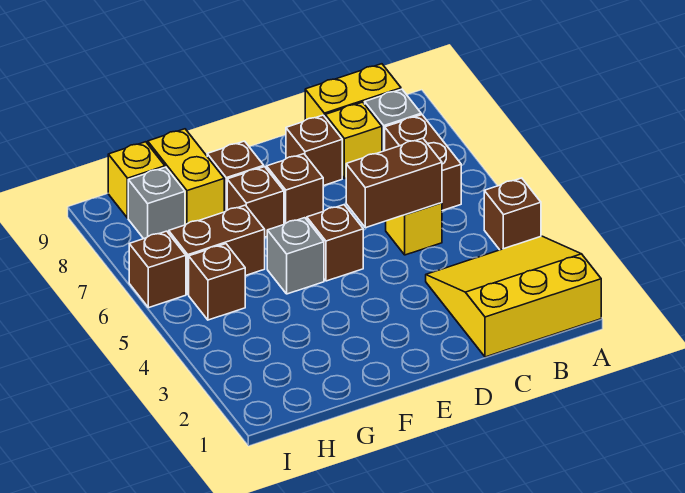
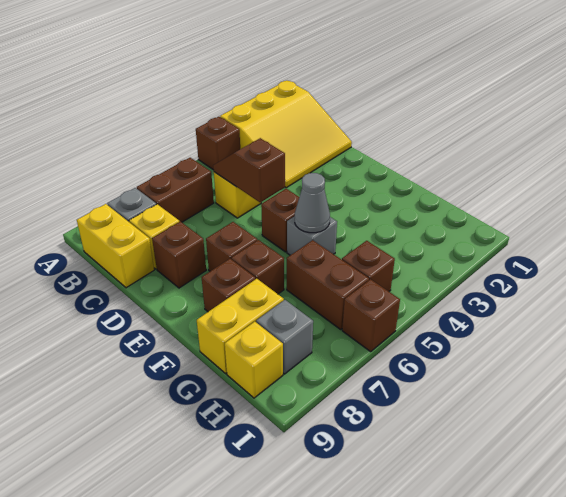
yellow slope A1:C3 level 1 top 1 -> yellow slope A1:C3 level 1 top A
brown brick C5:D5 level 2 -> brown slope C5:D5 level 2 top D
none -> grey cone F5 level 2

